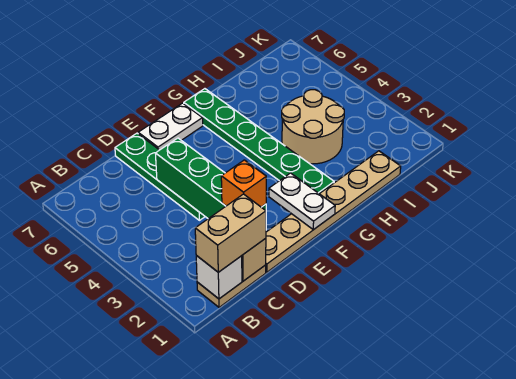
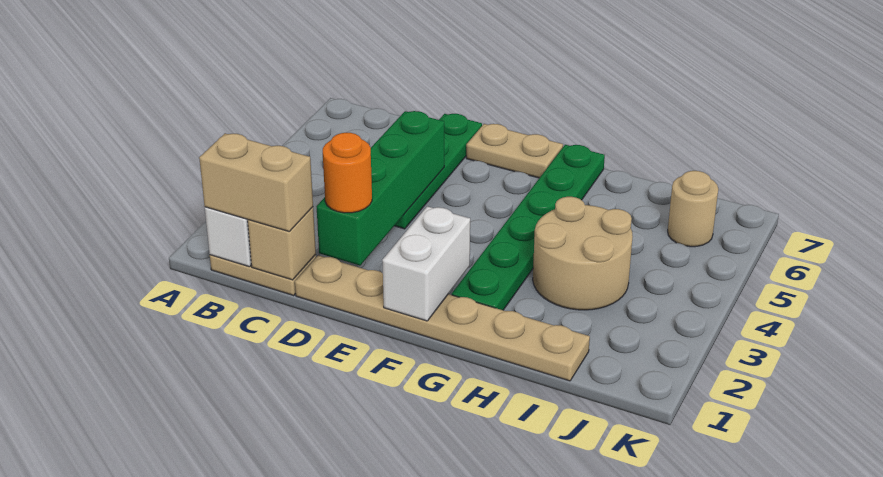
orange brick D2 level 3 -> orange round brick D2 level 3
white plate E7:F7 level 1 -> tan plate E7:F7 level 1
white plate F1:F2 level 2 -> white brick F1:F2 level 2
none -> tan round brick J6 level 1

